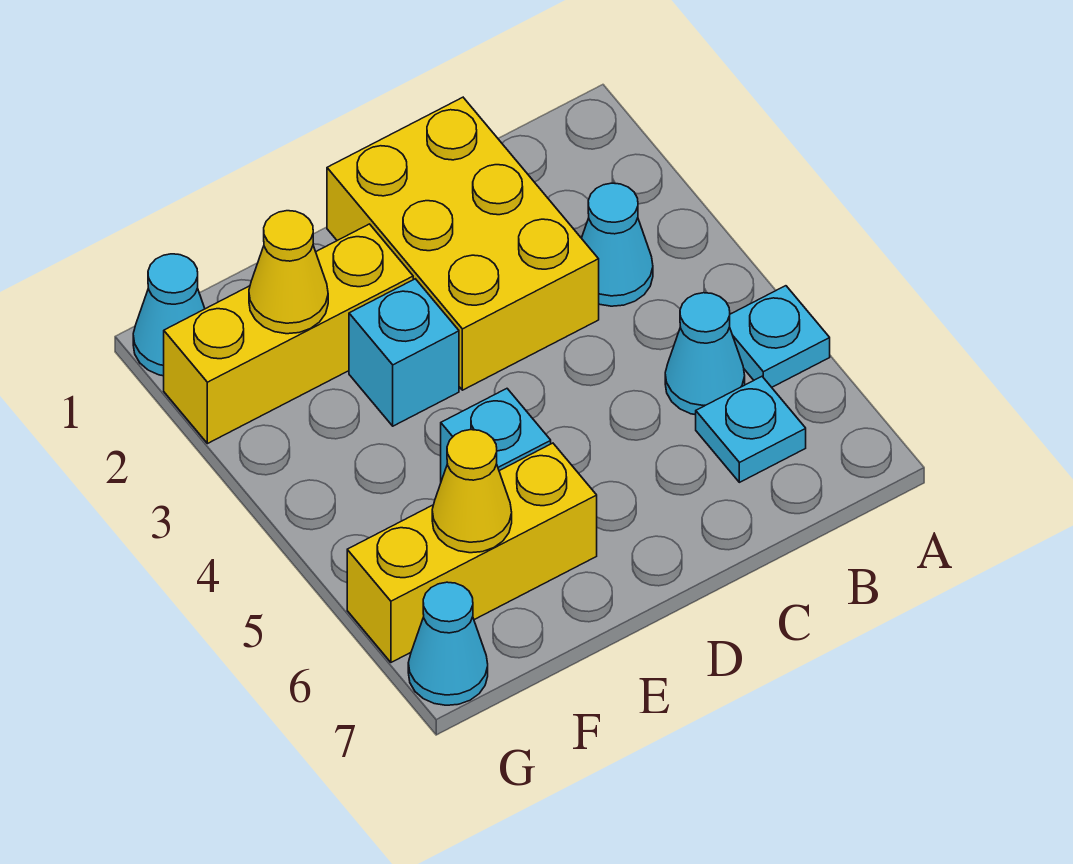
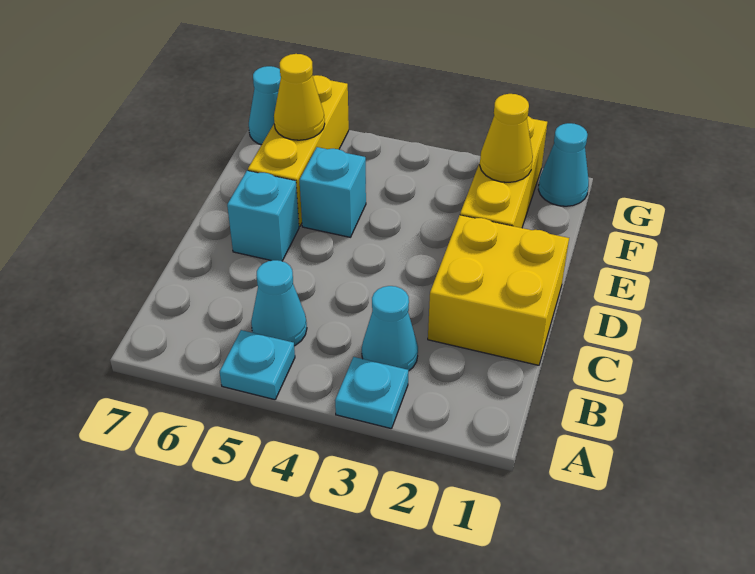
cyan plate B6 level 1 -> cyan plate A3 level 1
yellow brick C1:D3 level 1 -> yellow brick C1:D2 level 1
cyan brick E3 level 1 -> cyan brick D6 level 1

